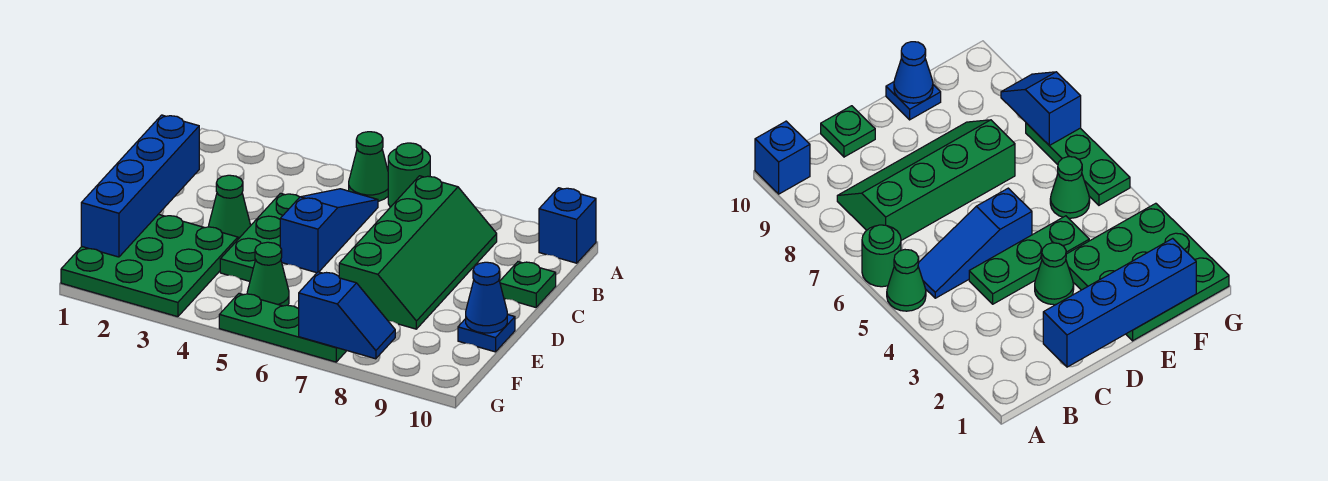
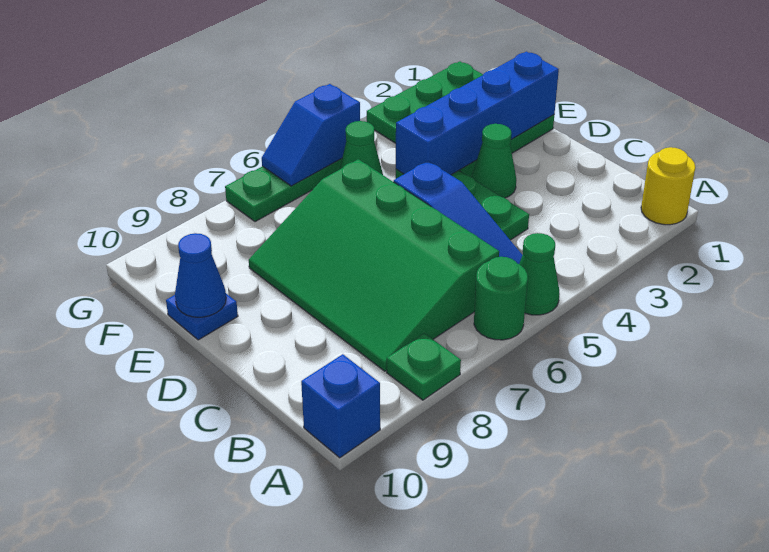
none -> yellow round brick A1 level 1
green slope B7:E8 level 1 top 7 -> green slope B6:E8 level 1 top 6
blue brick C1:F1 level 2 -> blue brick E1:E4 level 2
green plate C10 level 1 -> green plate A8 level 1
blue slope G7:G8 level 2 top 7 -> blue slope G5:G6 level 2 top 5

